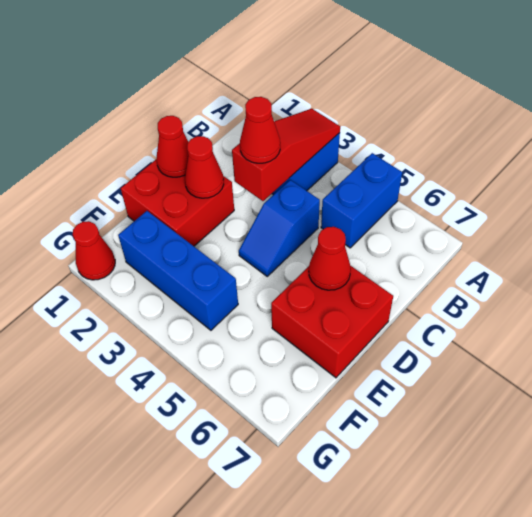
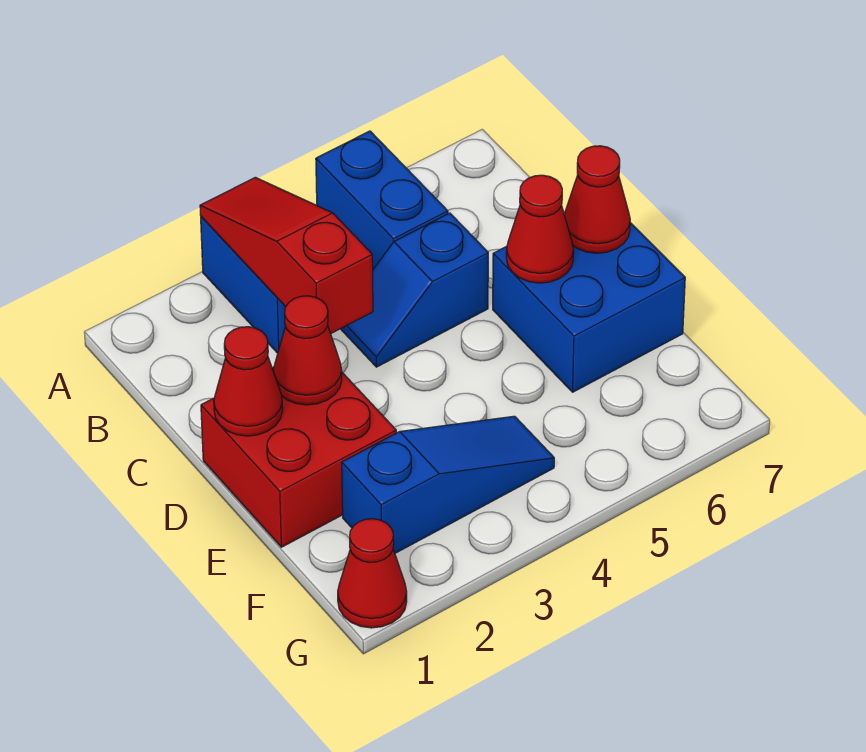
red cone C3 level 3 -> red cone D7 level 2
blue slope C4:D4 level 1 top C -> blue slope C4:C5 level 1 top 5
red brick D6:E7 level 1 -> blue brick D6:E7 level 1
blue brick F2:F4 level 1 -> blue slope F2:F4 level 1 top 2

